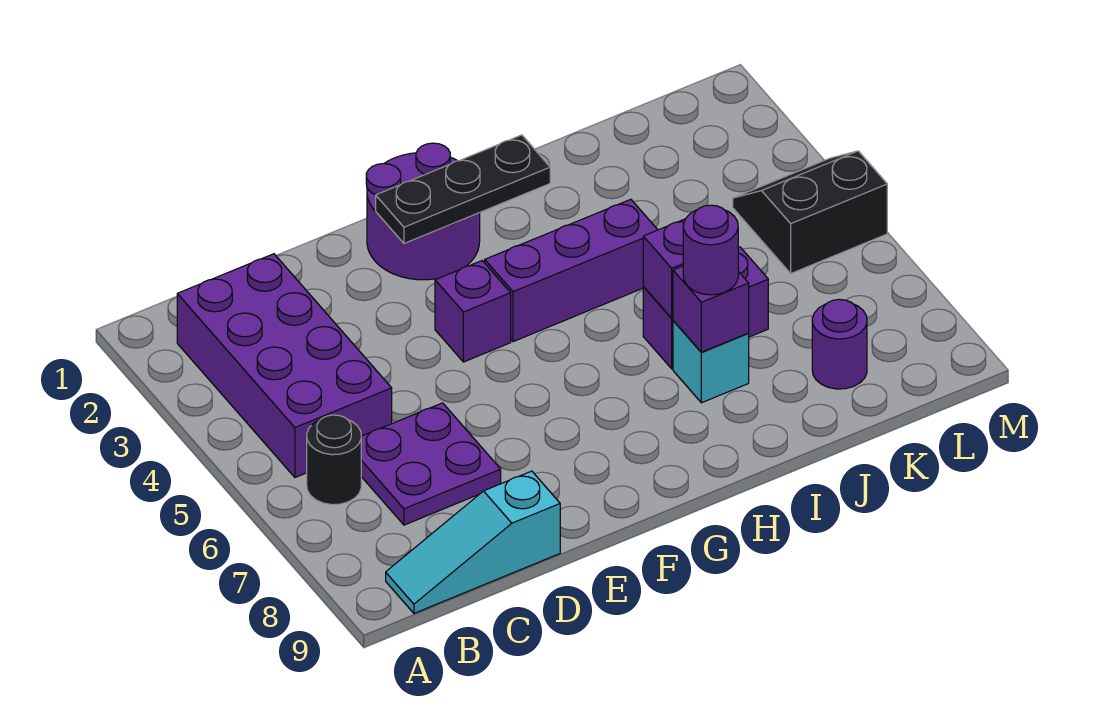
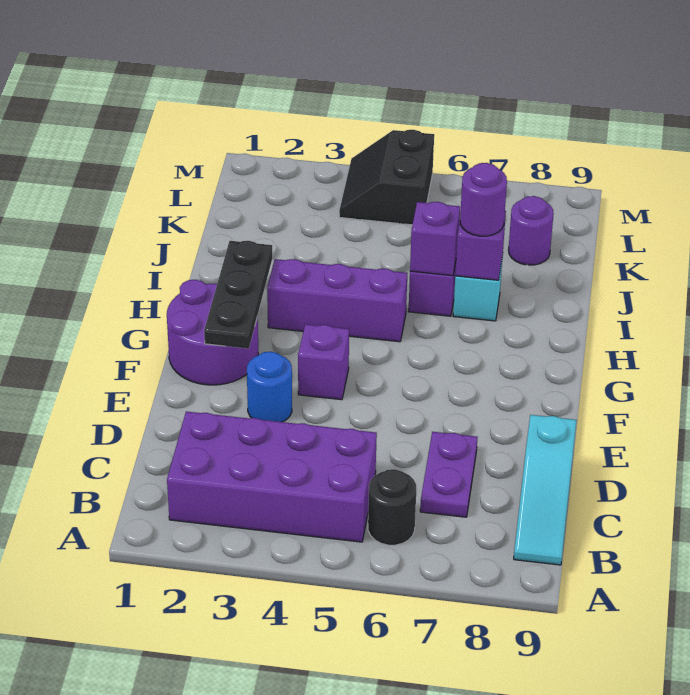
purple plate C6:D7 level 1 -> purple plate C7:D7 level 1
none -> blue round brick E3 level 1
purple brick G4:I4 level 1 -> purple brick H3:H5 level 1

